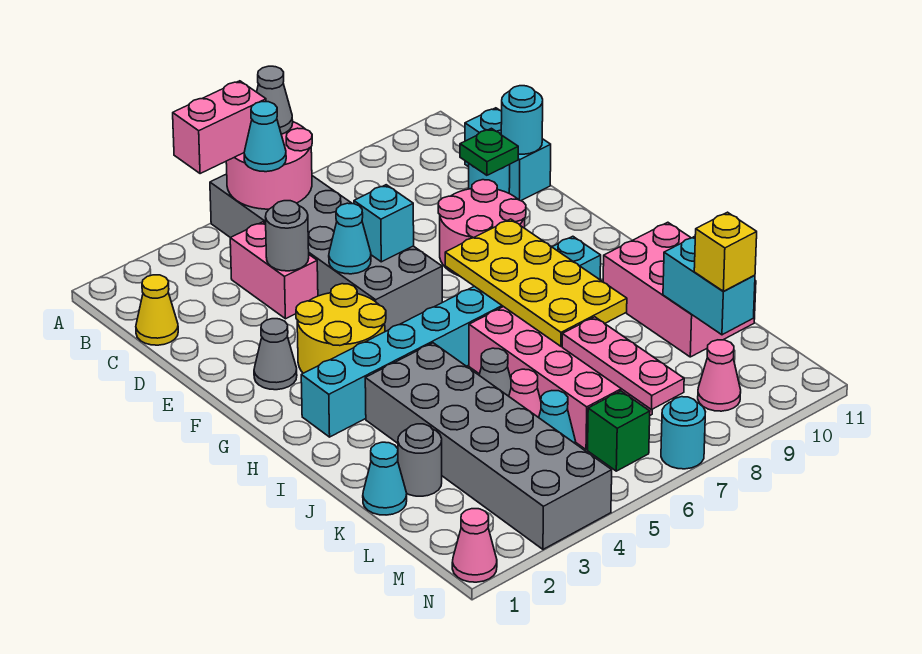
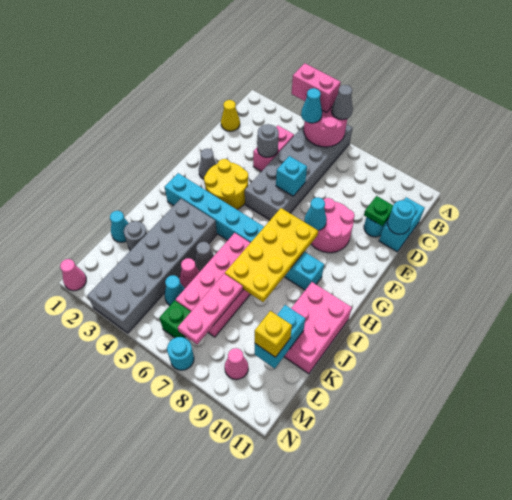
cyan cone E5 level 2 -> cyan cone F8 level 2

